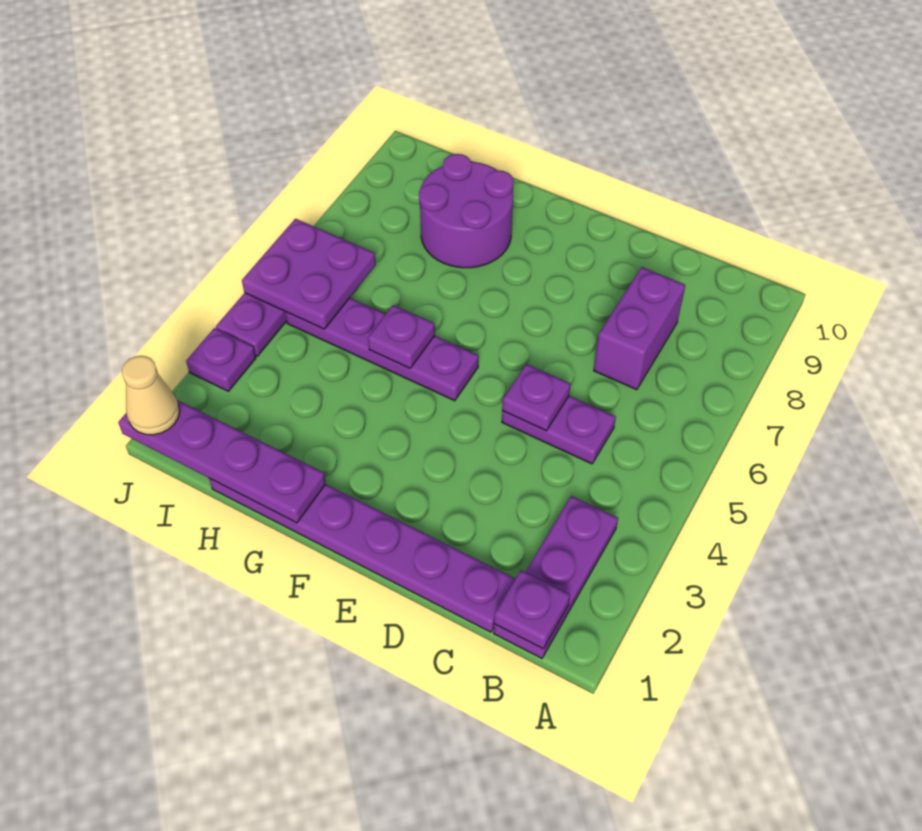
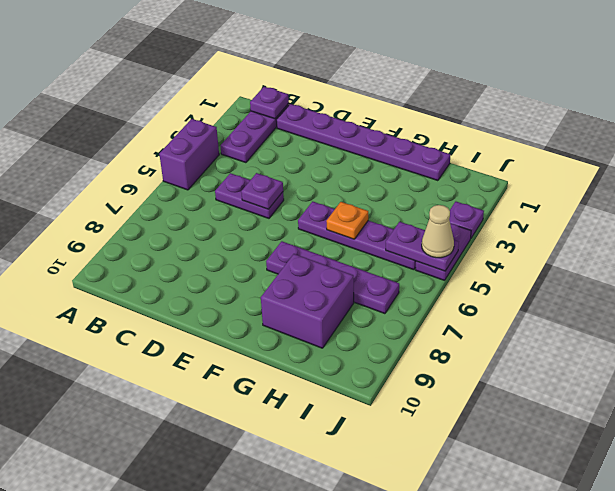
purple brick C7:C8 level 1 -> purple brick A4:A5 level 1
purple plate G1:J1 level 2 -> purple plate F7:I7 level 1
purple plate G5 level 2 -> orange plate G5 level 2
purple round brick G8:H9 level 1 -> purple brick G8:H9 level 1
purple plate I5:J6 level 2 -> purple plate I5:J5 level 2
tan cone J1 level 3 -> tan cone J5 level 3

